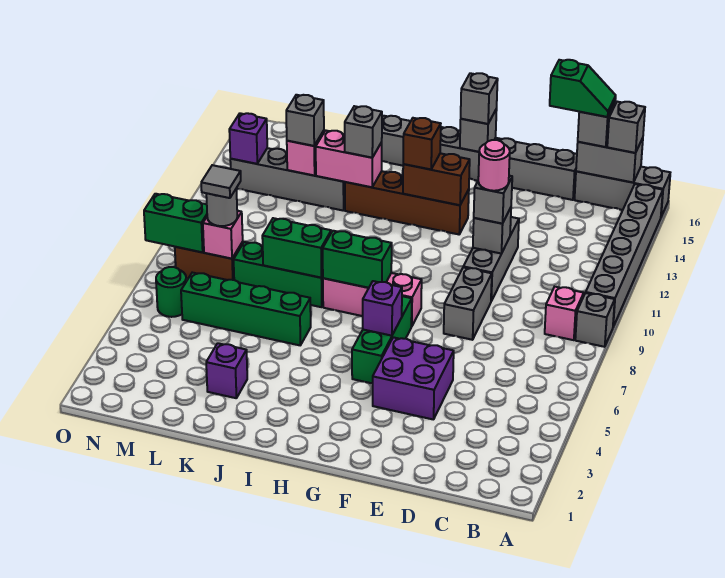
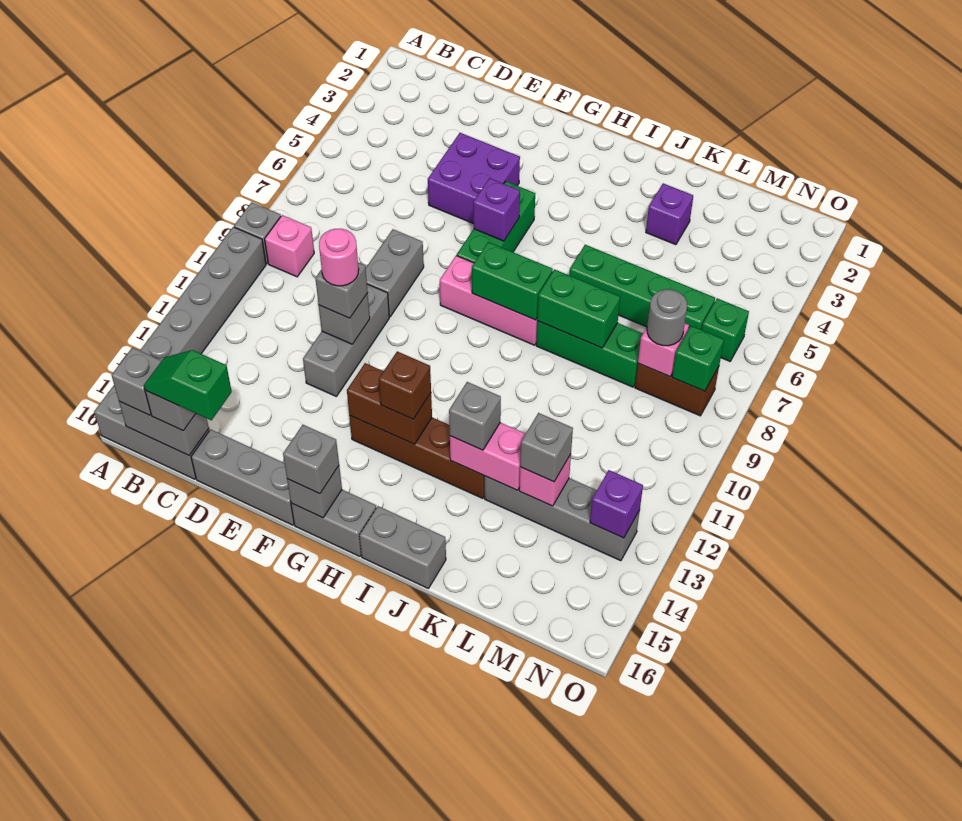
grey tile M8 level 4 -> none
green round brick N6 level 1 -> green brick N6 level 1
green brick N8:O8 level 2 -> green brick N8 level 2

